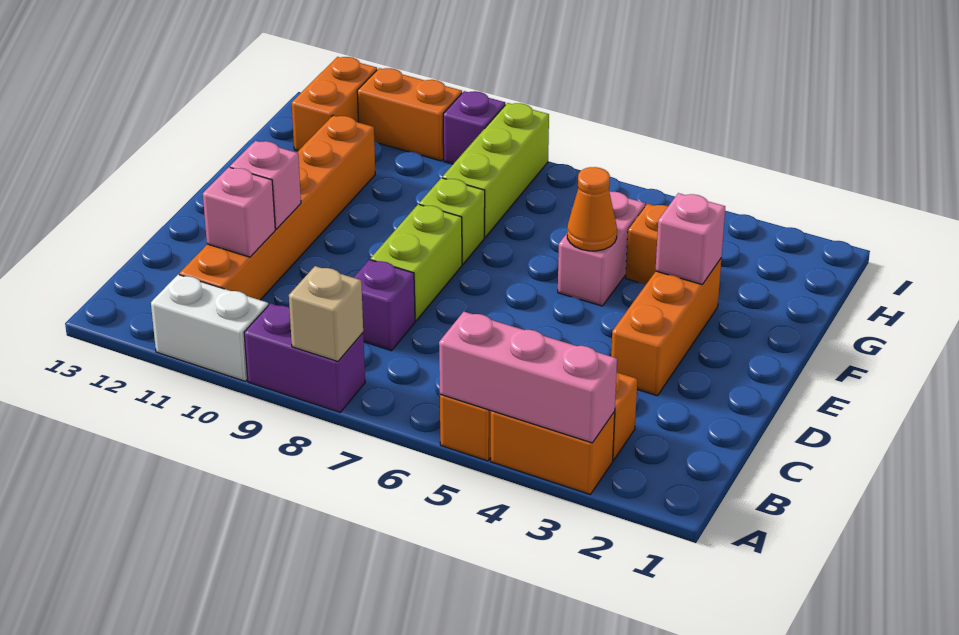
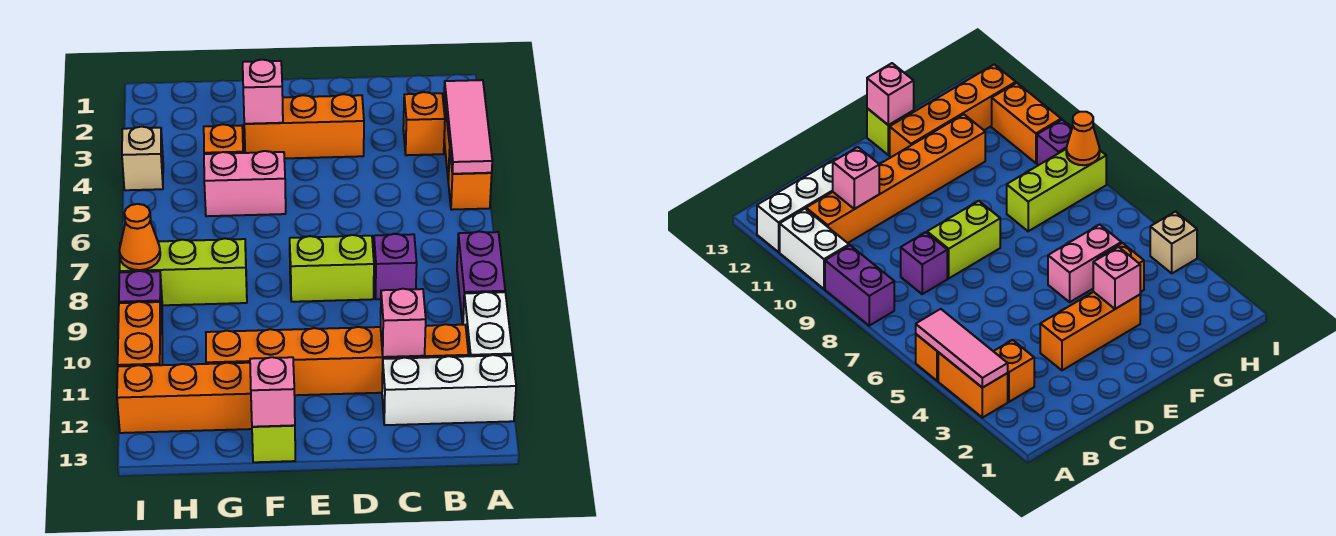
pink brick A3:A5 level 2 -> pink tile A3:A5 level 2
tan brick A8 level 2 -> tan brick I4 level 1
none -> white brick A12:C12 level 1
pink brick D11 level 2 -> pink brick F13 level 2
orange cone F5 level 2 -> orange cone I8 level 2
lime brick F8 level 1 -> lime brick F13 level 1
orange brick H12:I12 level 1 -> orange brick F12:I12 level 1

